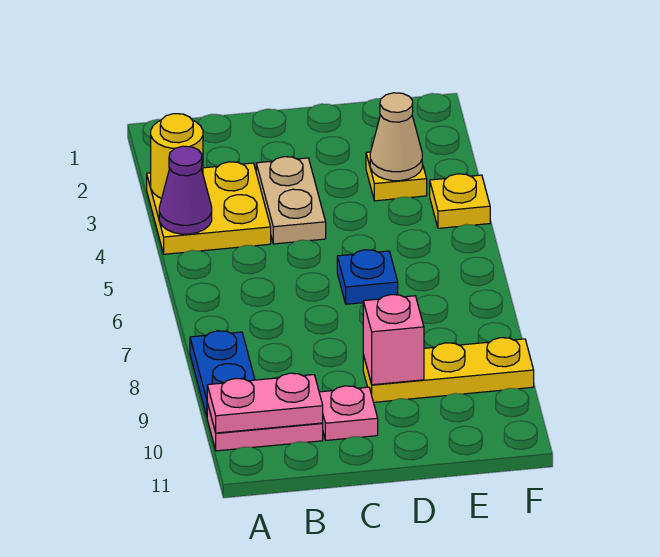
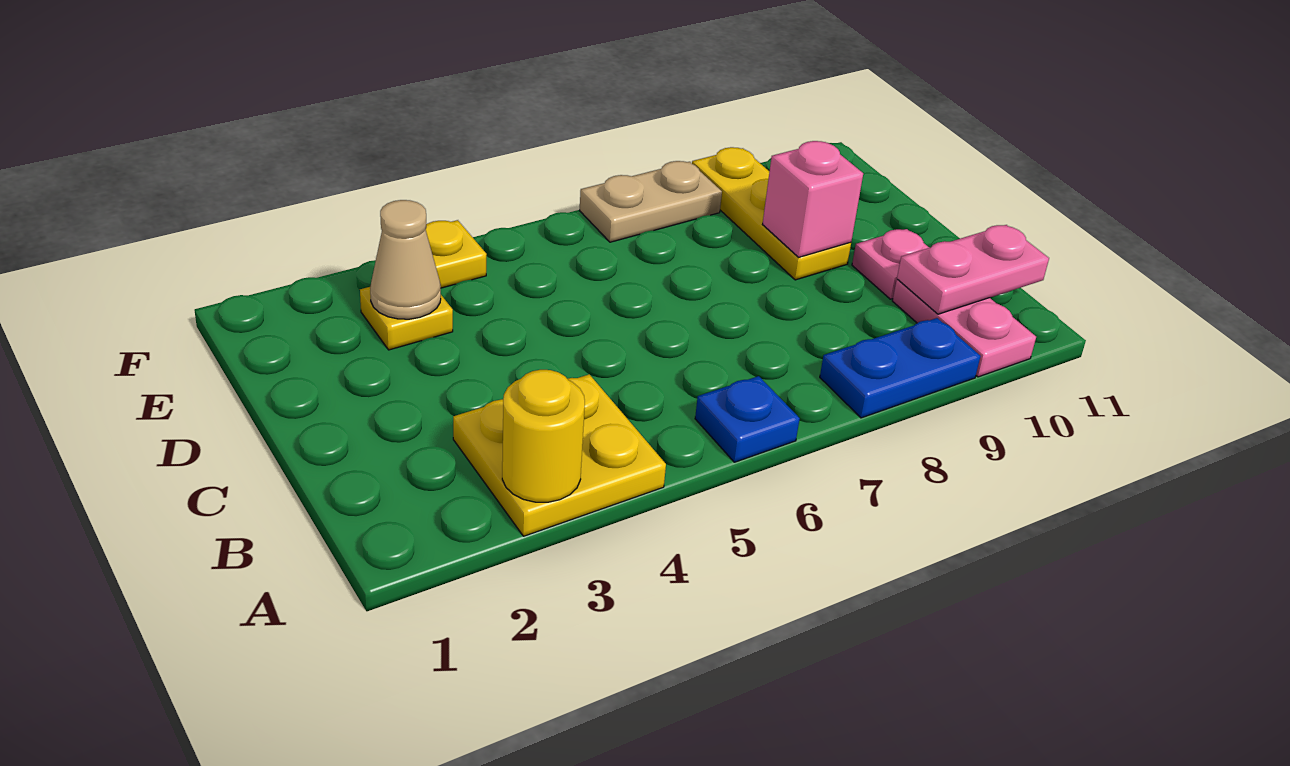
purple cone A4 level 2 -> none
pink plate A10:B10 level 2 -> pink plate B10:B11 level 2
tan plate C3:C4 level 1 -> tan plate F7:F8 level 1
blue plate D6 level 1 -> blue plate A6 level 1

